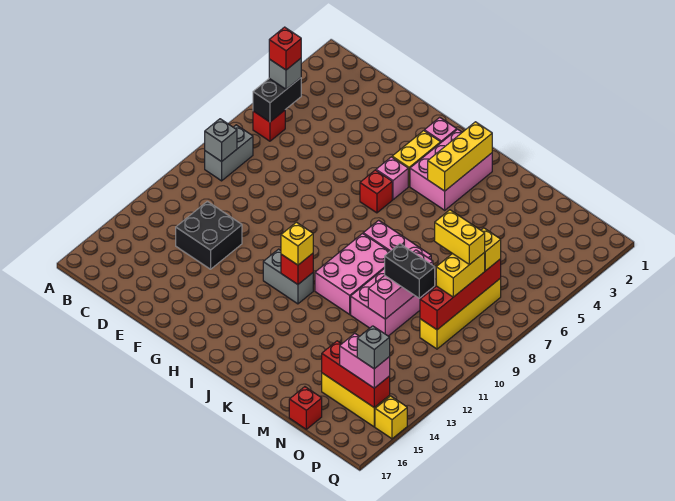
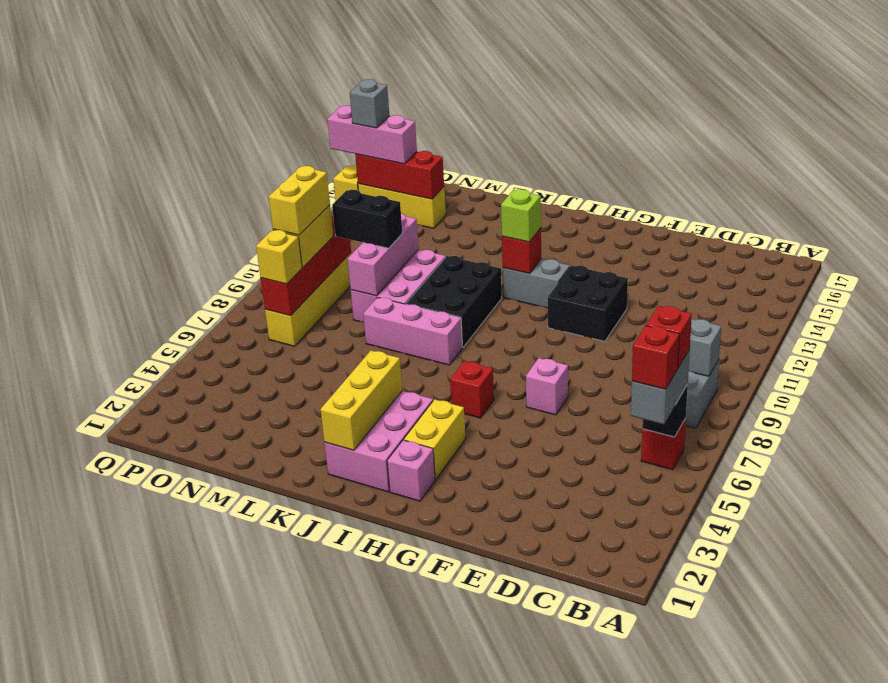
black brick B5:B6 level 2 -> black brick B6 level 2
grey brick B5 level 3 -> grey brick B5:B6 level 3
black brick D12:E13 level 1 -> black brick F11:G12 level 1
pink brick H5 level 1 -> pink brick F7 level 1
yellow brick I12 level 3 -> lime brick I12 level 3
pink brick J9:K11 level 1 -> black brick J9:K11 level 1
yellow brick N8:O8 level 4 -> yellow brick O8:O9 level 4
red brick N17 level 1 -> red brick B6 level 4
pink brick O15:P15 level 3 -> pink brick O15:Q15 level 3

